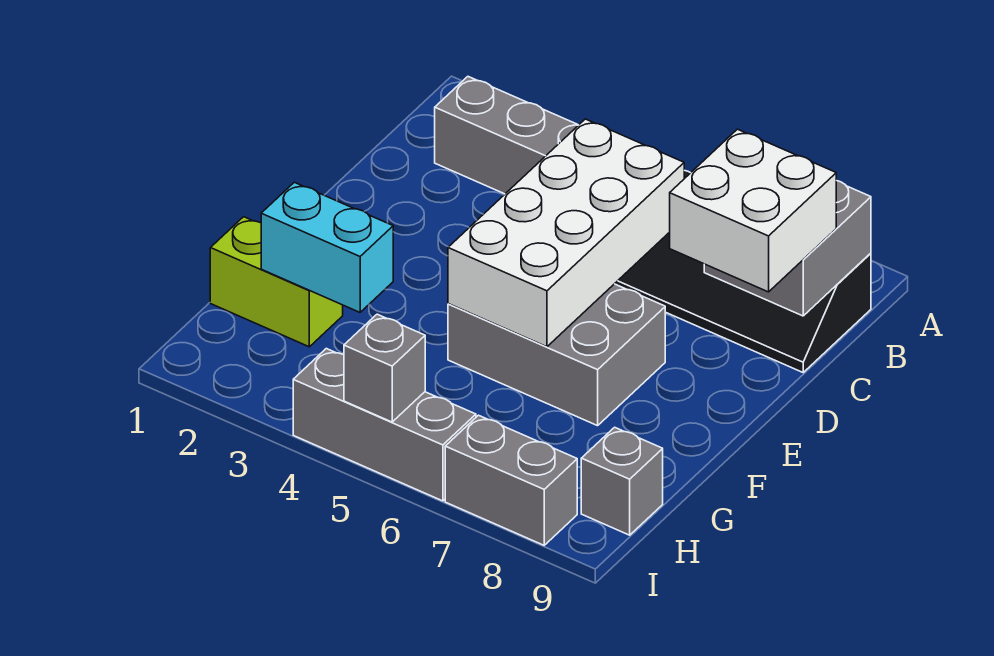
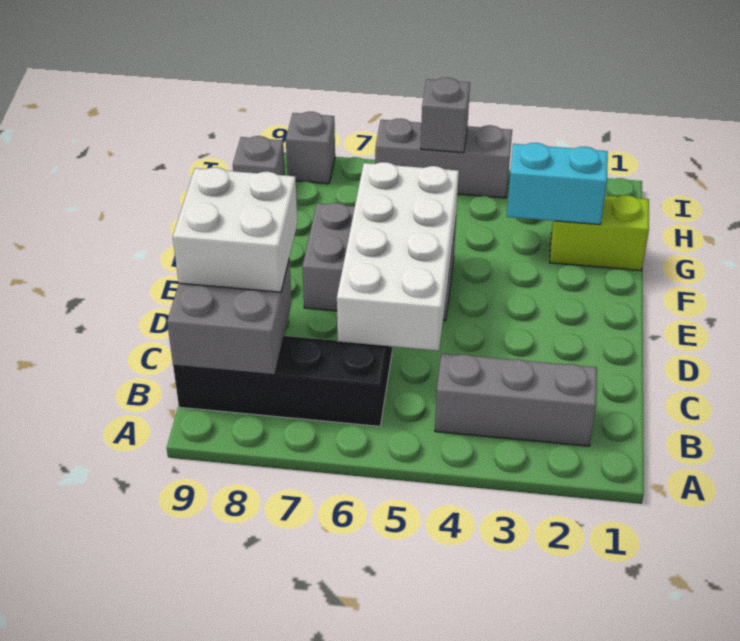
grey brick I7:I8 level 1 -> grey brick I8 level 1

